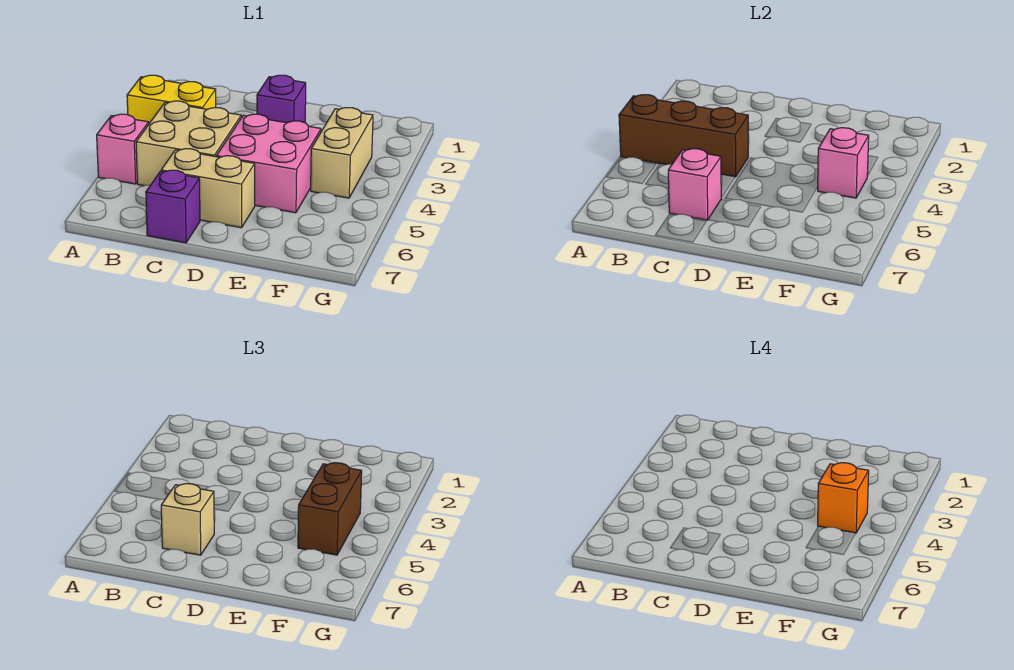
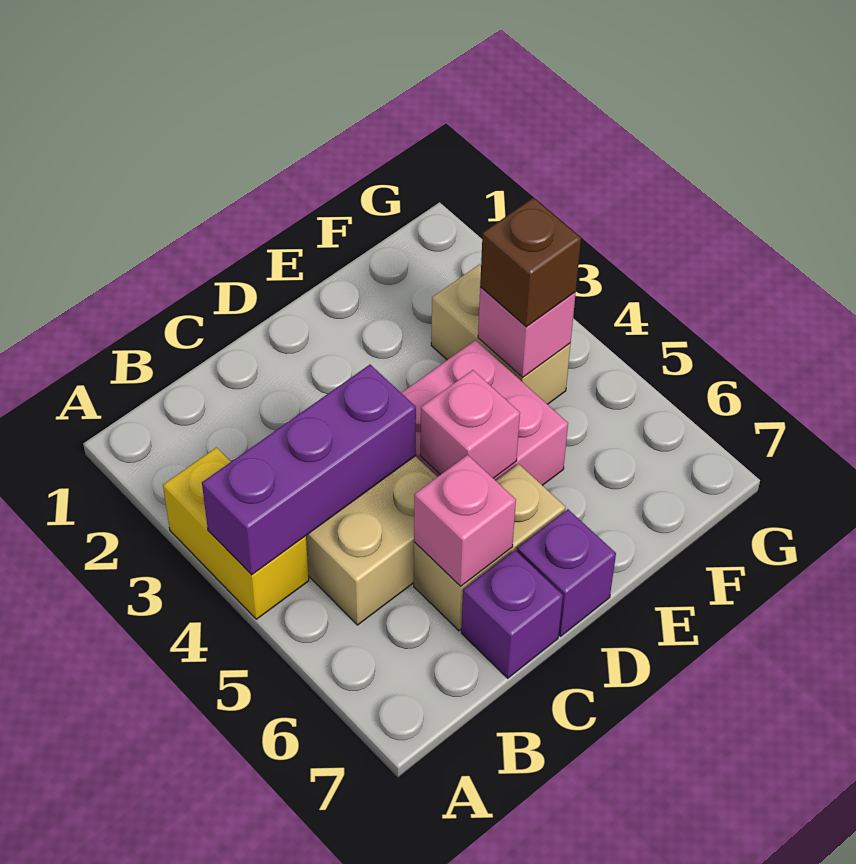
yellow brick A3:B3 level 1 -> yellow brick A3:A4 level 1
brown brick A4:C4 level 2 -> purple brick A4:C4 level 2
pink brick A5 level 1 -> pink brick D5 level 2
tan brick C6 level 3 -> none
purple brick D2 level 1 -> purple brick D7 level 1
brown brick F4:F5 level 3 -> brown brick F4 level 3
orange brick F4 level 4 -> none

